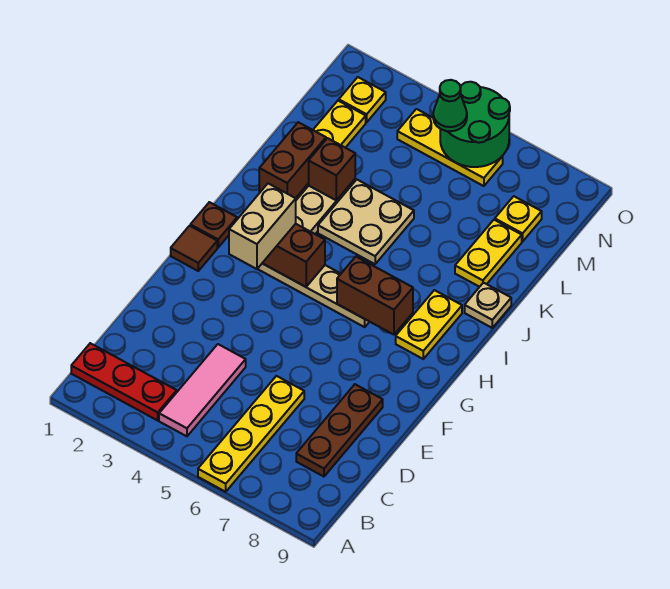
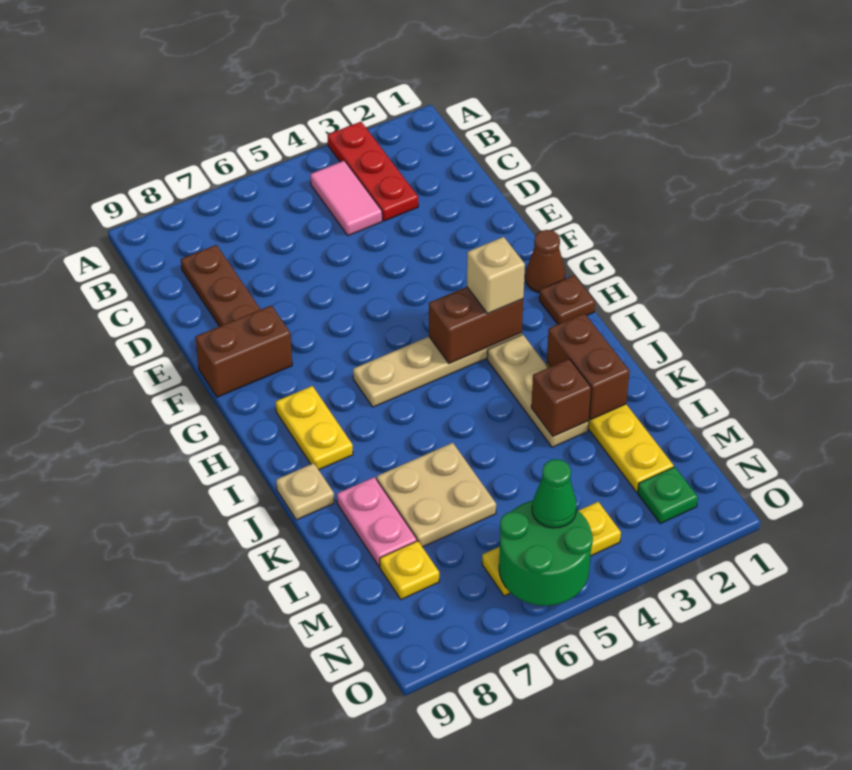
yellow plate A6:D6 level 1 -> none
red plate B1:B3 level 1 -> red plate A3:C3 level 1
pink tile B4:D4 level 1 -> pink tile B4:C4 level 1
brown tile G1 level 1 -> brown cone G1 level 1
tan brick G3:H3 level 3 -> tan brick H3 level 3
brown brick H6:H7 level 2 -> brown brick F8:F9 level 1
tan plate J4:K5 level 1 -> tan plate K6:L7 level 1
yellow plate K8:L8 level 1 -> pink plate K8:L8 level 1
yellow plate N2 level 1 -> green plate N2 level 1

